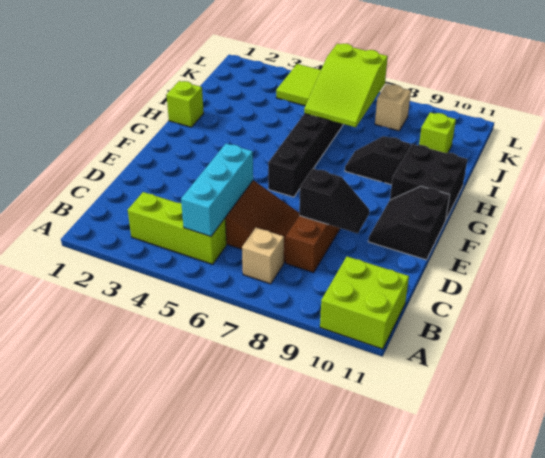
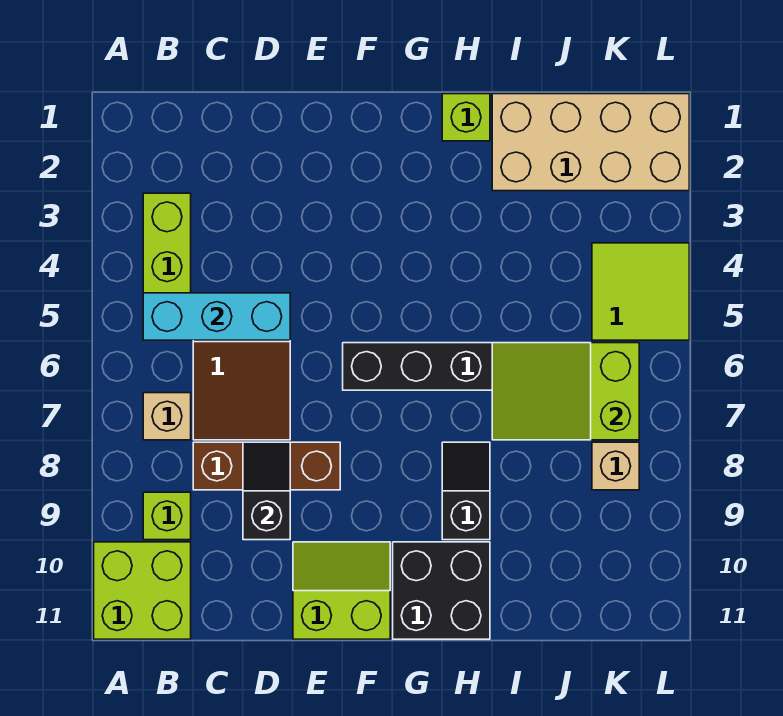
black slope D8:D9 level 2 top 8 -> black slope D8:D9 level 2 top 9
black slope E10:F11 level 1 top 11 -> lime slope E10:F11 level 1 top 11
none -> tan brick I1:L2 level 1
lime brick J10 level 1 -> lime brick B9 level 1

